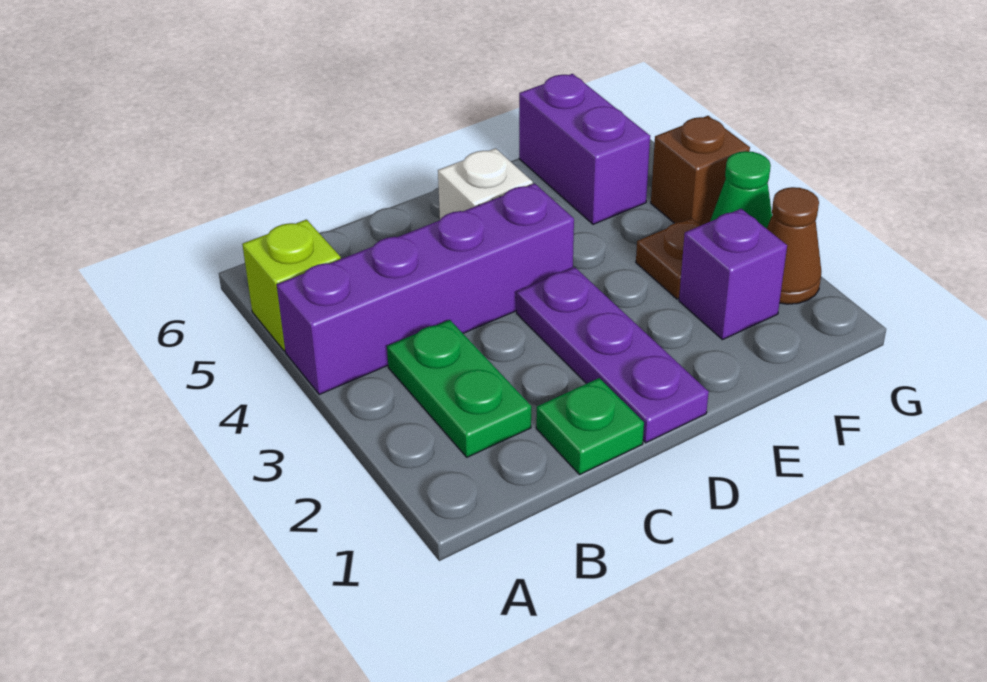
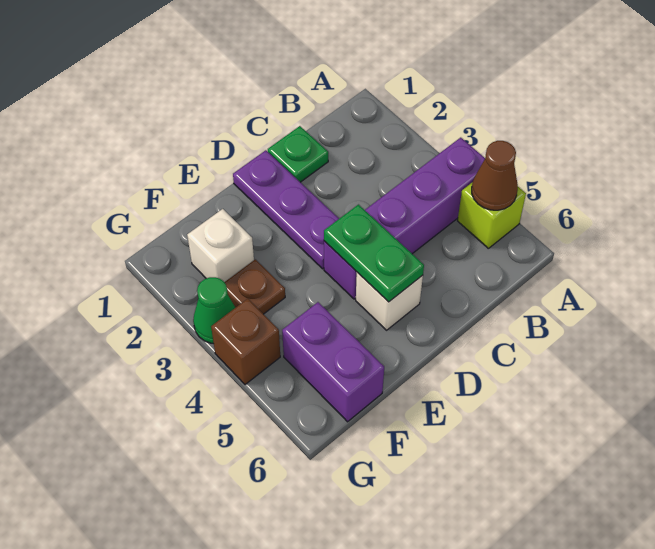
green plate B2:B3 level 1 -> green plate D4:D5 level 2
purple brick F2 level 1 -> white brick F2 level 1
brown cone G2 level 1 -> brown cone A5 level 2

